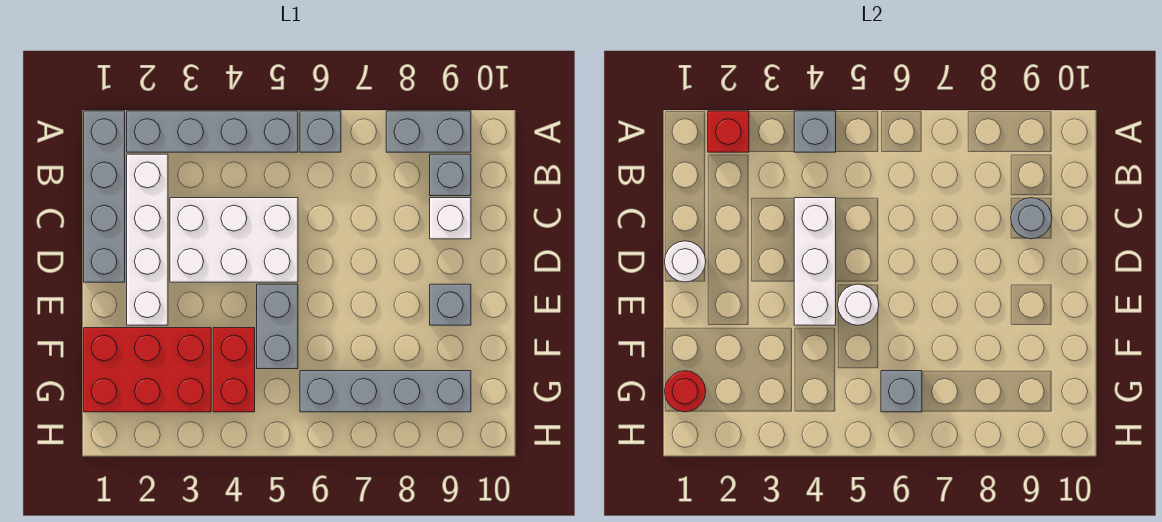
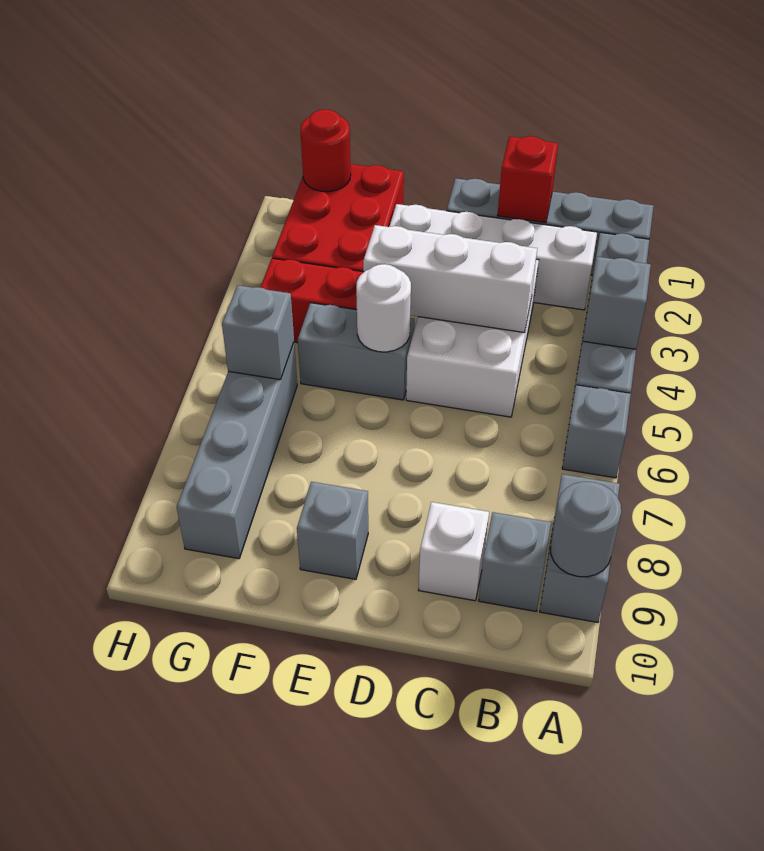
red brick A2 level 2 -> red brick C1 level 2
grey round brick C9 level 2 -> grey round brick A9 level 2
white round brick D1 level 2 -> none

